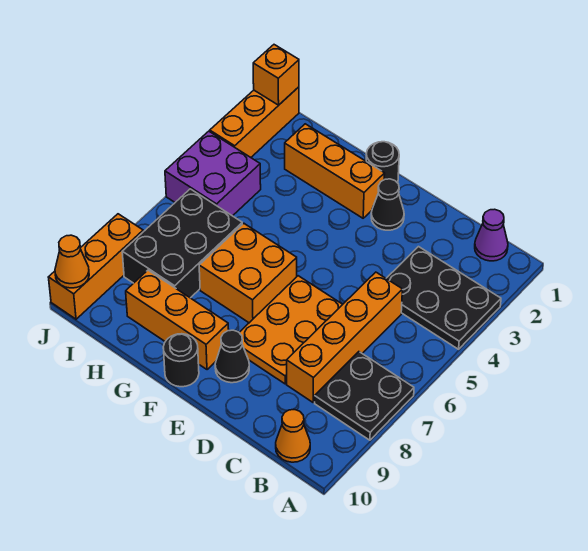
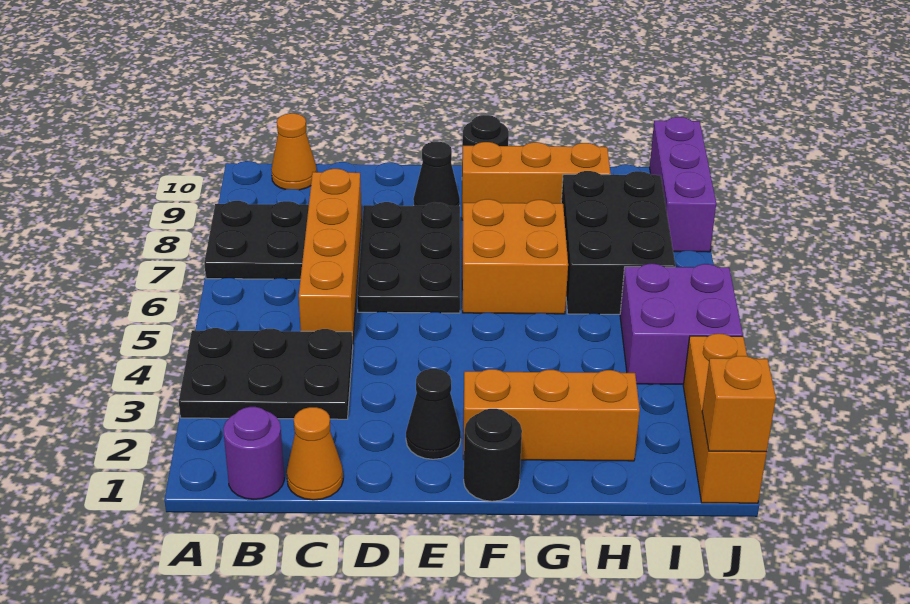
purple cone B1 level 1 -> purple round brick B1 level 1
orange plate D6:E8 level 1 -> black plate D6:E8 level 1
orange brick J8:J10 level 1 -> purple brick J8:J10 level 1
orange cone J10 level 2 -> orange cone C1 level 1

